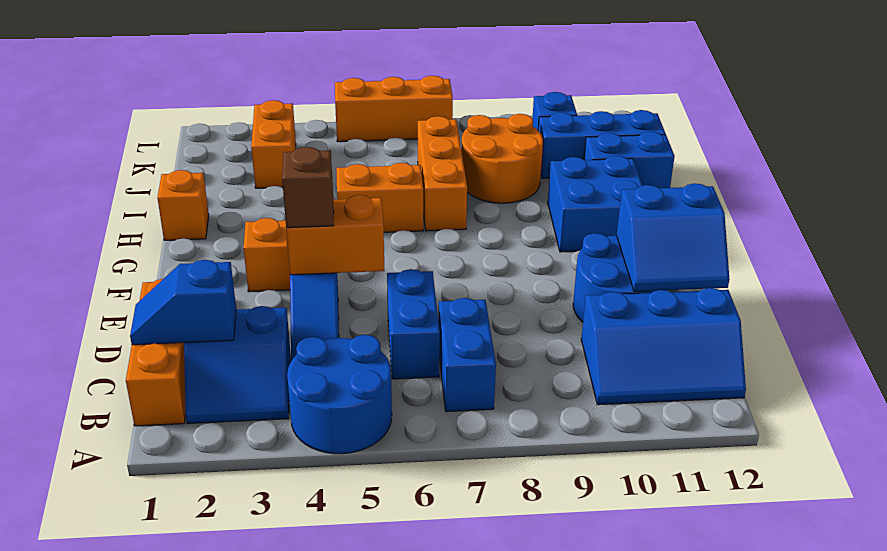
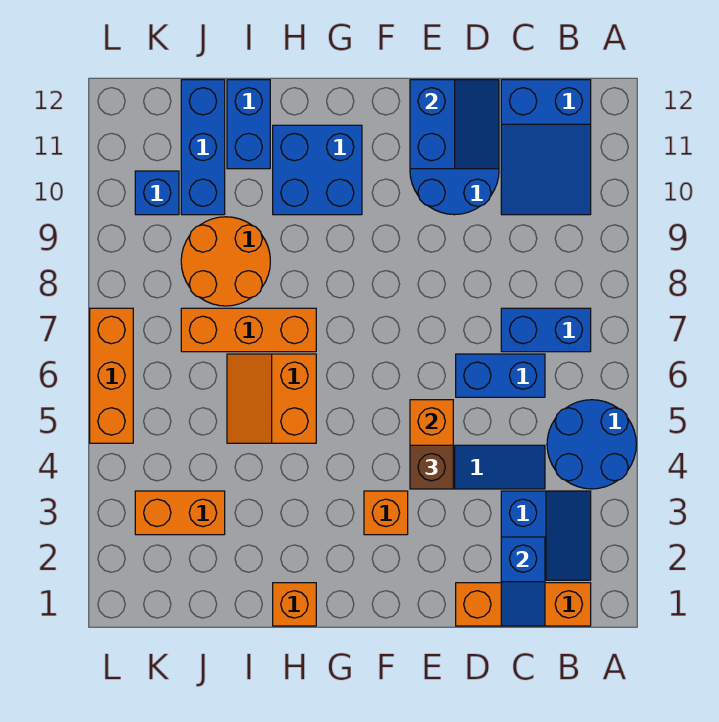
blue slope B10:C12 level 1 top C -> blue slope B10:C12 level 1 top 12

